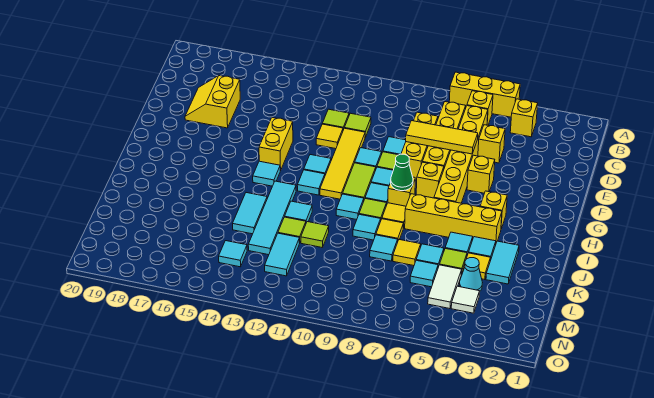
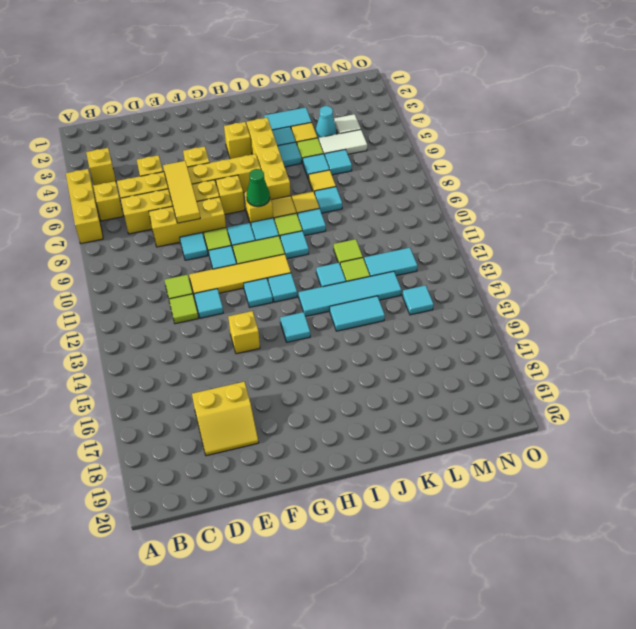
yellow tile E12 level 1 -> cyan tile E12 level 1
yellow brick F14:G14 level 1 -> yellow brick F14 level 1

